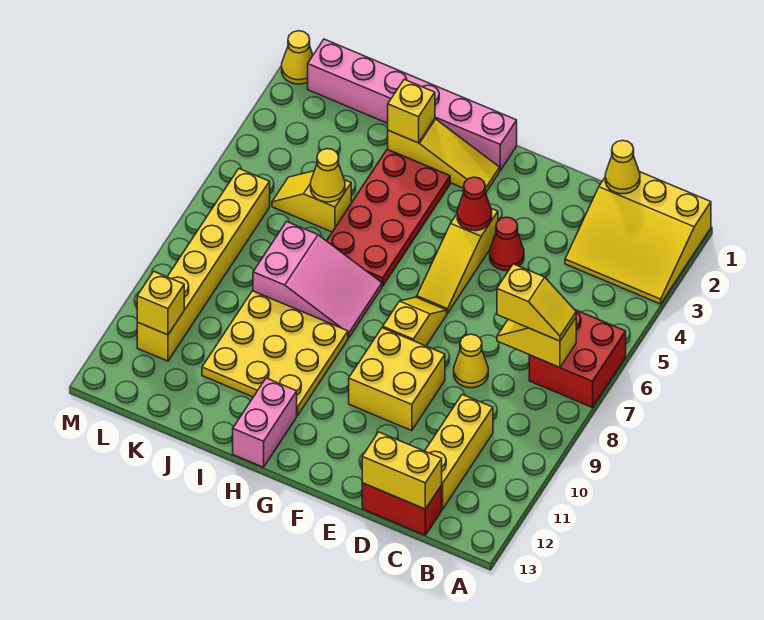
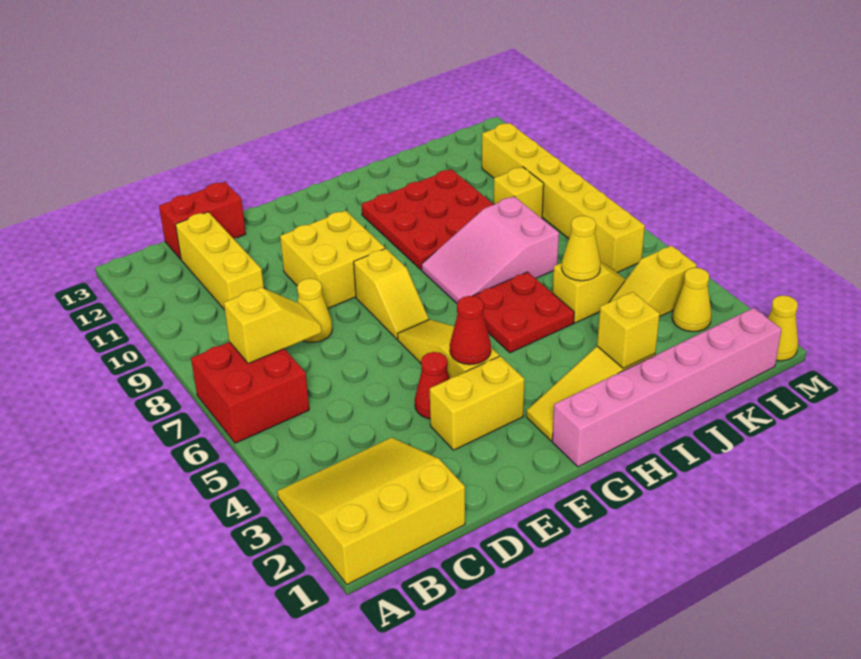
yellow slope B7:C7 level 3 top C -> yellow slope K4:L4 level 1 top L
yellow cone C1 level 2 -> yellow cone L3 level 1
yellow brick C13:D13 level 2 -> yellow brick E3:F3 level 1
red plate H3:I6 level 1 -> red plate H5:I6 level 1
yellow plate H9:J11 level 1 -> red plate H9:J11 level 1
pink brick H12:H13 level 1 -> none
yellow brick L11 level 2 -> yellow brick K9 level 1

